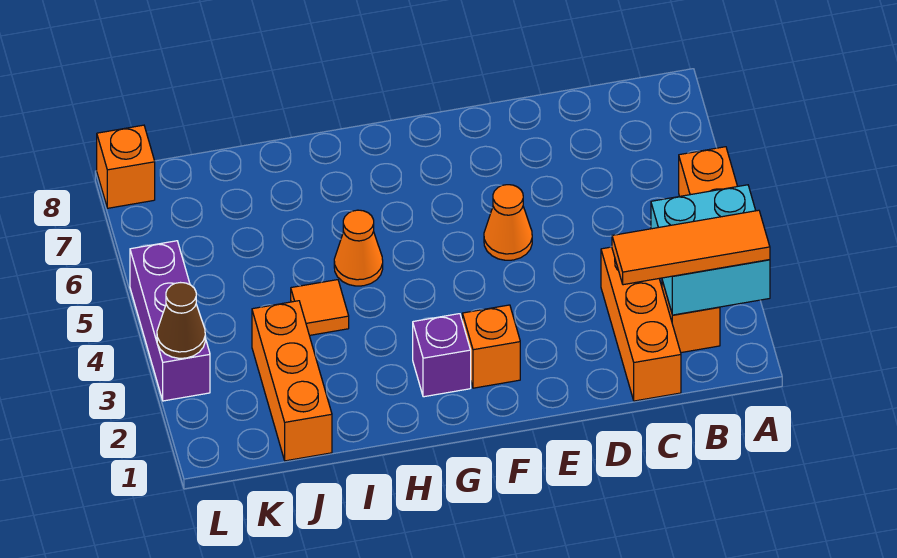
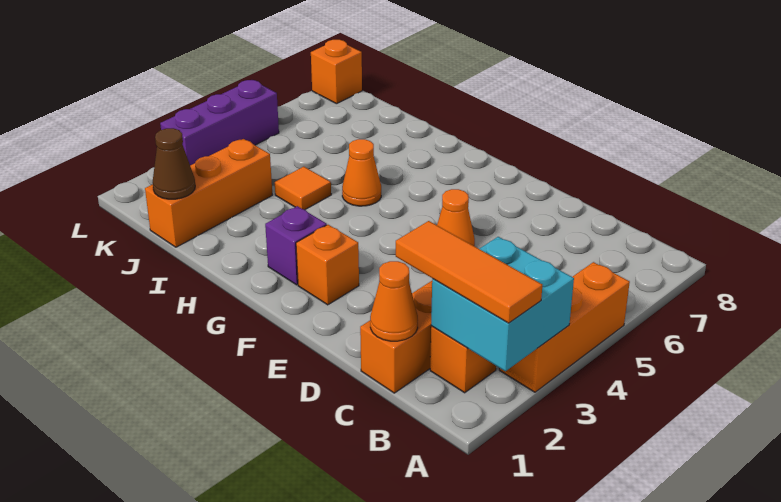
none -> orange cone C1 level 2
brown cone L3 level 2 -> brown cone J1 level 2

